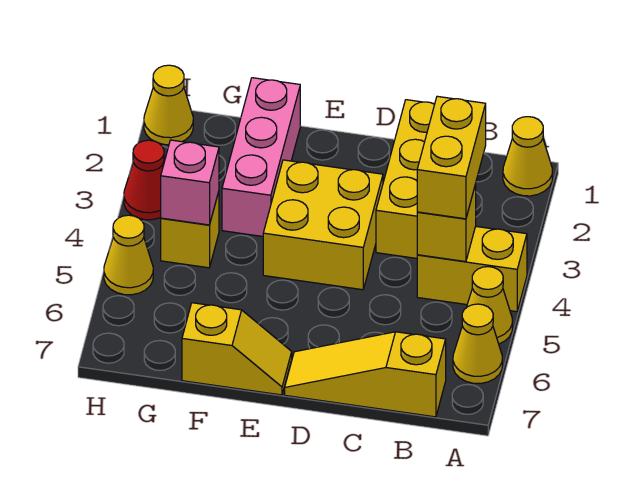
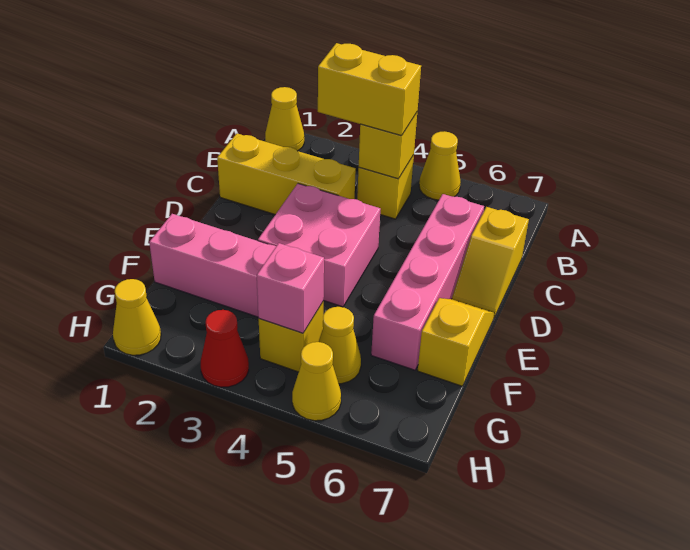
yellow brick A4:B4 level 1 -> yellow brick B4 level 1
yellow cone A6 level 1 -> yellow cone G5 level 1
yellow slope B7:D7 level 1 top B -> yellow slope C7:D7 level 1 top C
none -> pink brick C6:F6 level 1
yellow brick D3:E4 level 1 -> pink brick D3:E4 level 1

